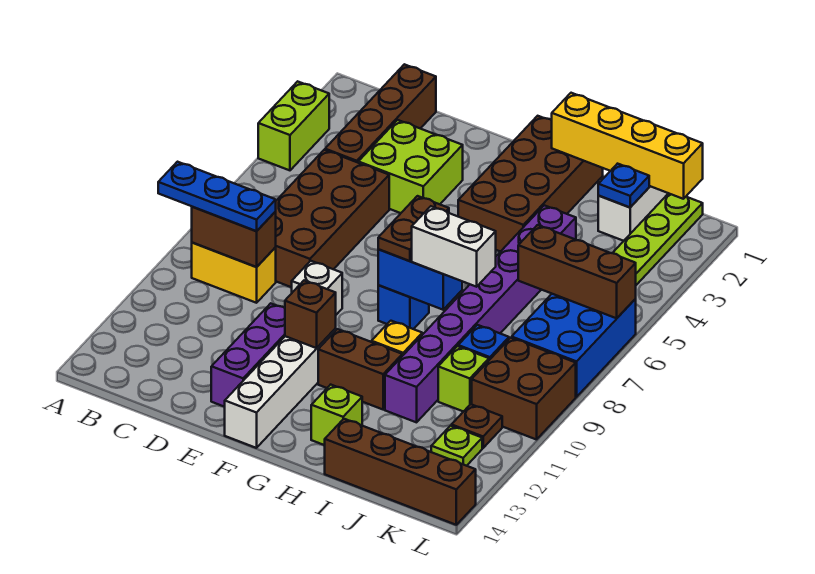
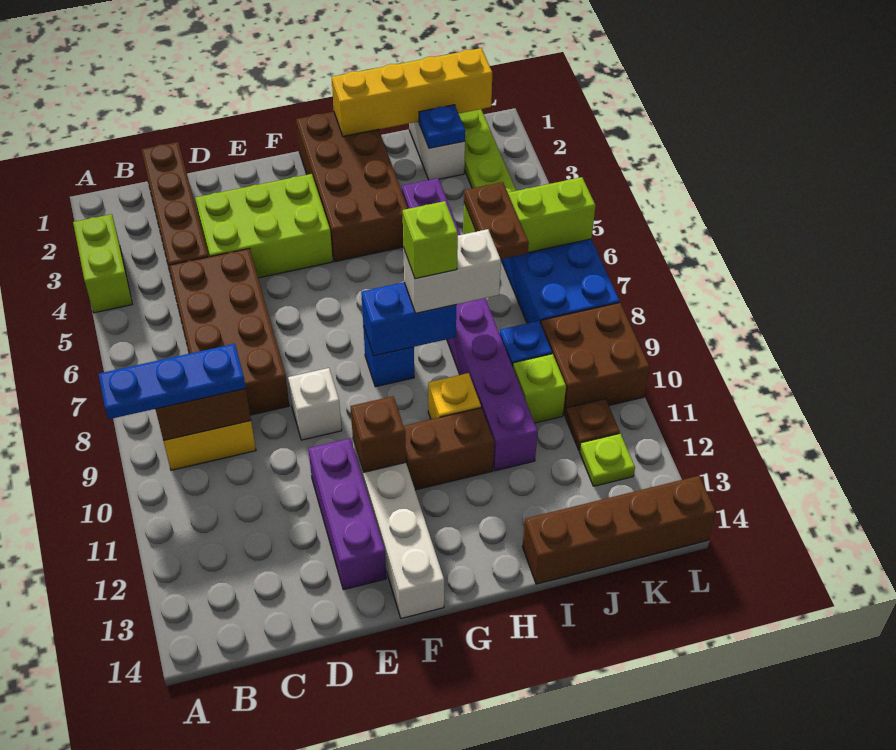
lime brick D3:E4 level 1 -> lime brick D3:F4 level 1
brown plate G7:G8 level 3 -> brown plate J6:J7 level 3
lime brick H13 level 1 -> lime brick H8 level 4
brown brick J6:L6 level 2 -> lime brick J6:L6 level 2

